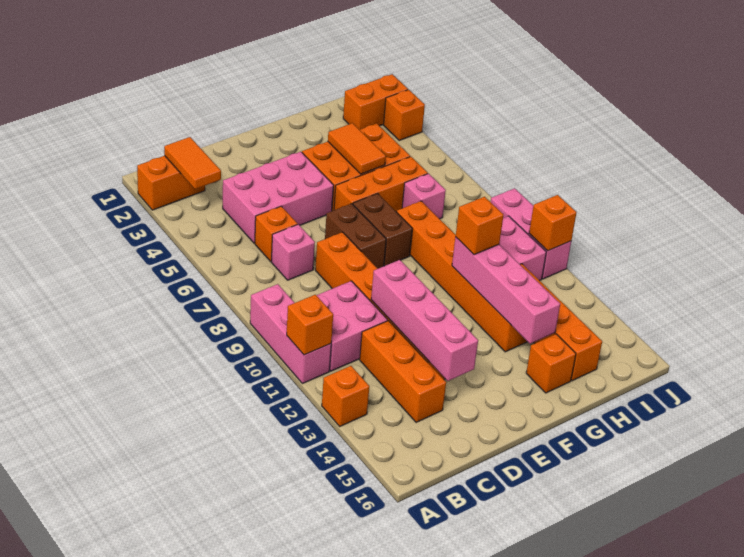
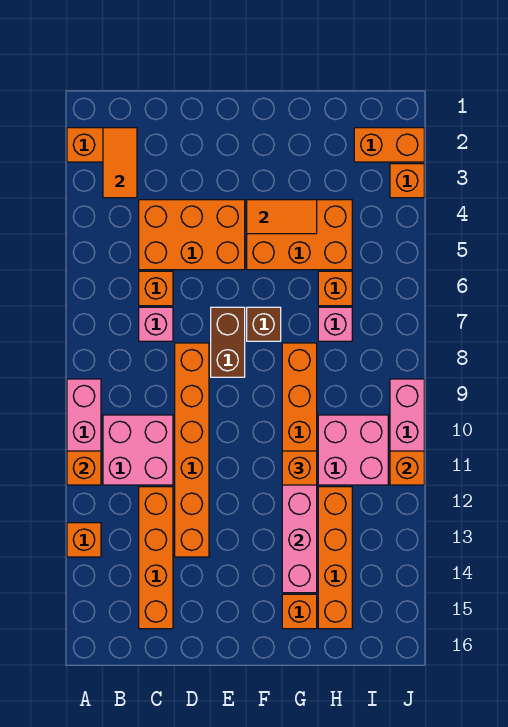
pink brick C4:E5 level 1 -> orange brick C4:E5 level 1
orange brick C12:C14 level 1 -> orange brick C12:C15 level 1
pink brick D11:D14 level 2 -> none
orange brick F6:H6 level 1 -> orange brick H6 level 1
brown brick F7:F8 level 1 -> brown brick F7 level 1
orange tile G4:G5 level 2 -> orange tile F4:G4 level 2

